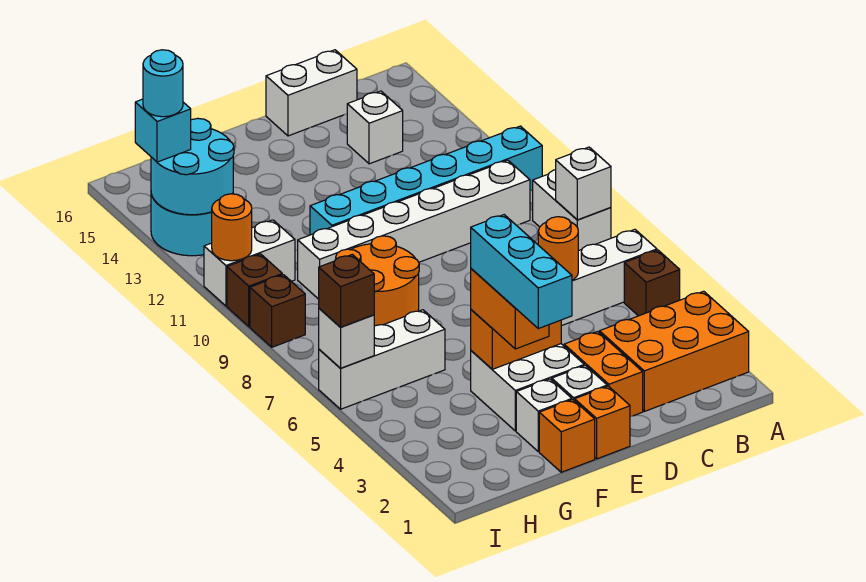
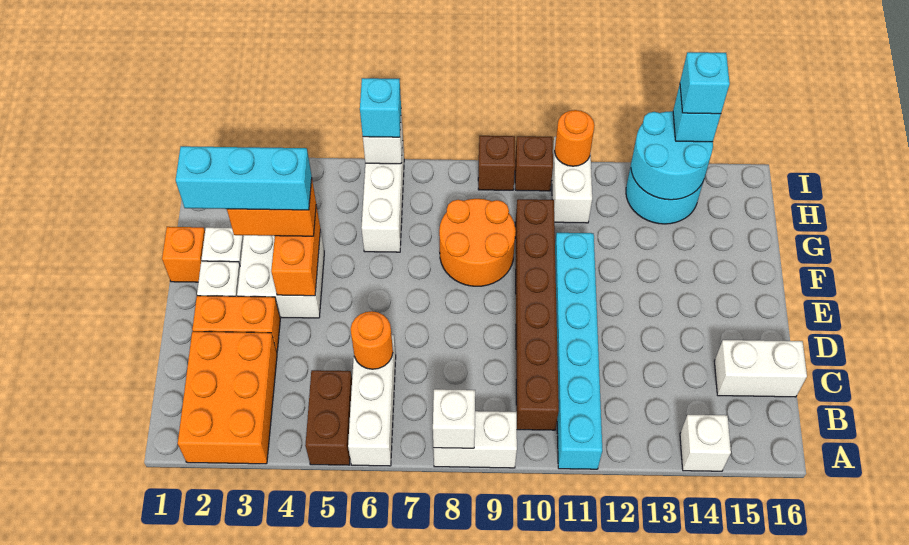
brown brick A5 level 1 -> brown brick A5:B5 level 1
white brick B10:G10 level 1 -> brown brick B10:G10 level 1
white brick C14 level 1 -> white brick A14 level 1
white brick C16:D16 level 1 -> white brick C15:C16 level 1
orange brick E1 level 1 -> none
brown brick I6 level 3 -> cyan brick I6 level 3
cyan round brick I14 level 4 -> cyan brick I14 level 4

